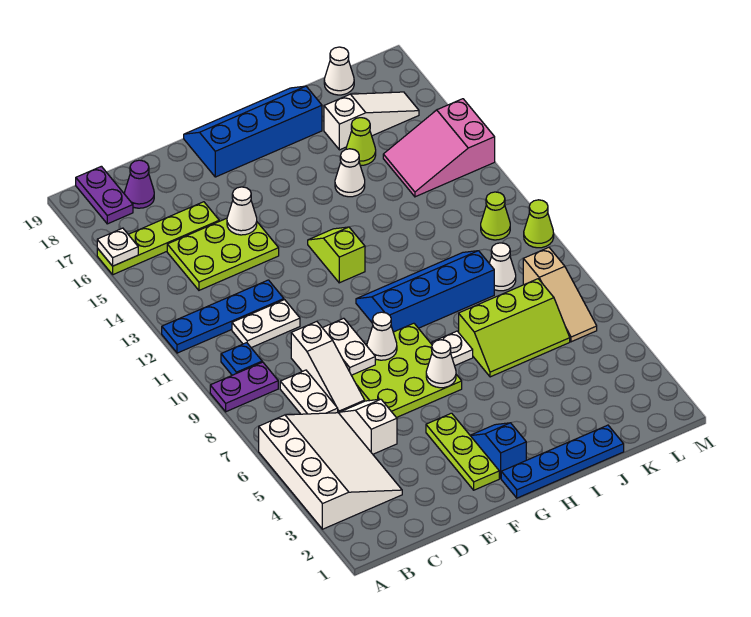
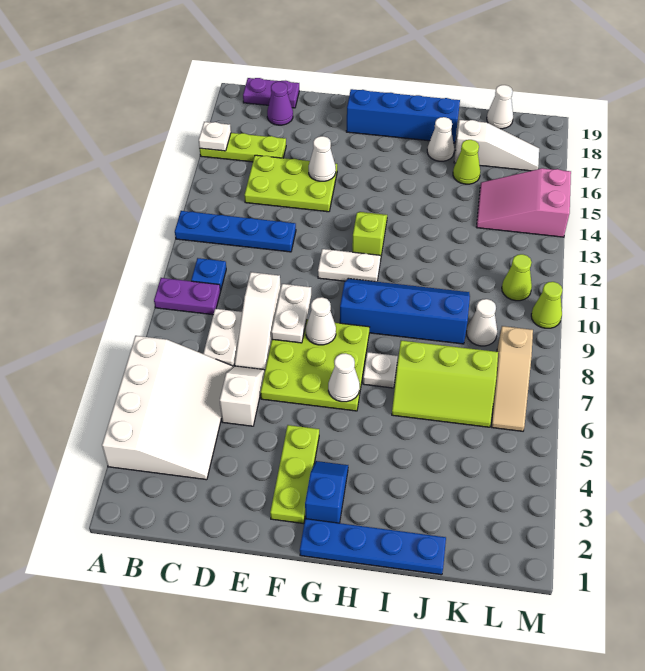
lime plate A16:D16 level 1 -> lime plate A16:C16 level 1
purple plate B18:B19 level 1 -> purple plate B19:C19 level 1
white plate C11:D11 level 1 -> white plate F11:G11 level 1
white cone I15 level 1 -> white cone I17 level 1

